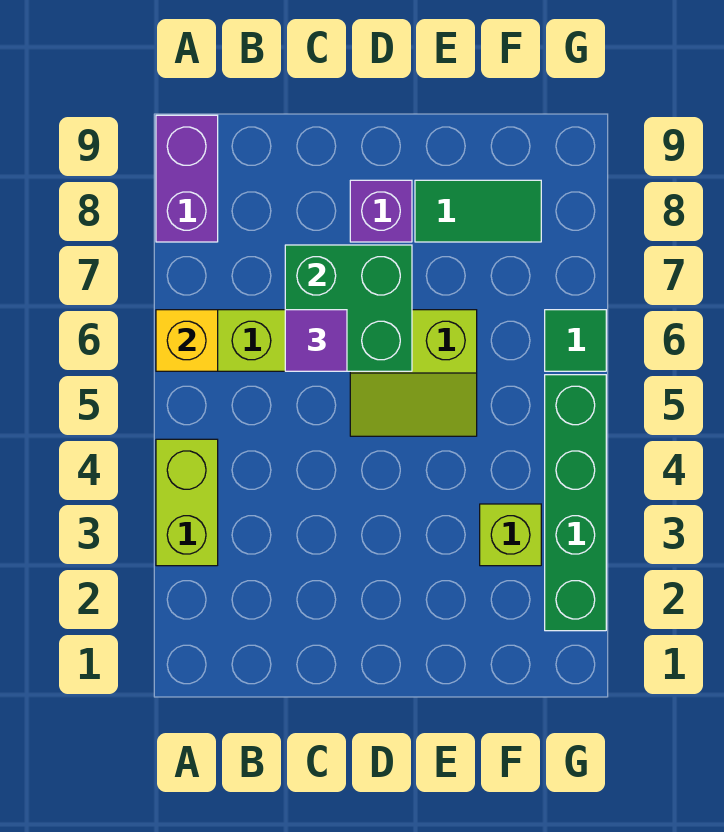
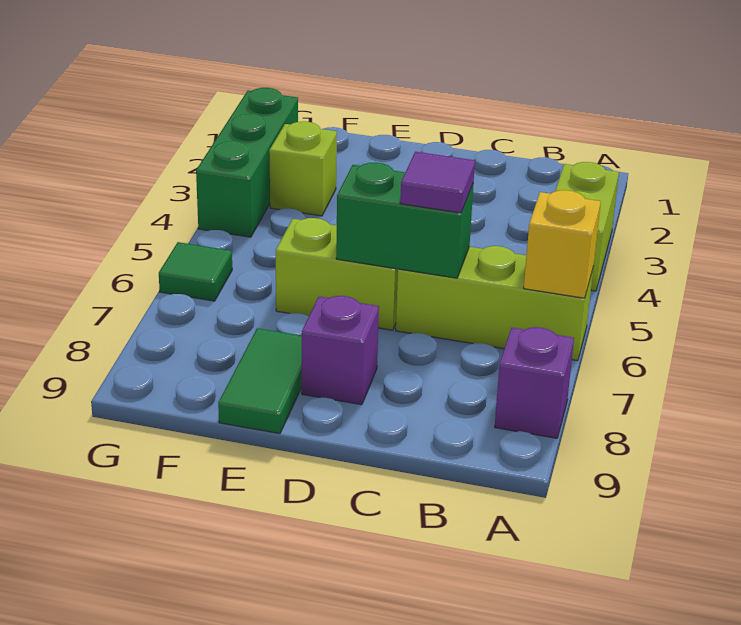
purple brick A8:A9 level 1 -> purple brick A8 level 1
green brick C6:D7 level 2 -> green brick C6:D6 level 2
green tile E8:F8 level 1 -> green tile E8:E9 level 1
green brick G2:G5 level 1 -> green brick G2:G4 level 1

